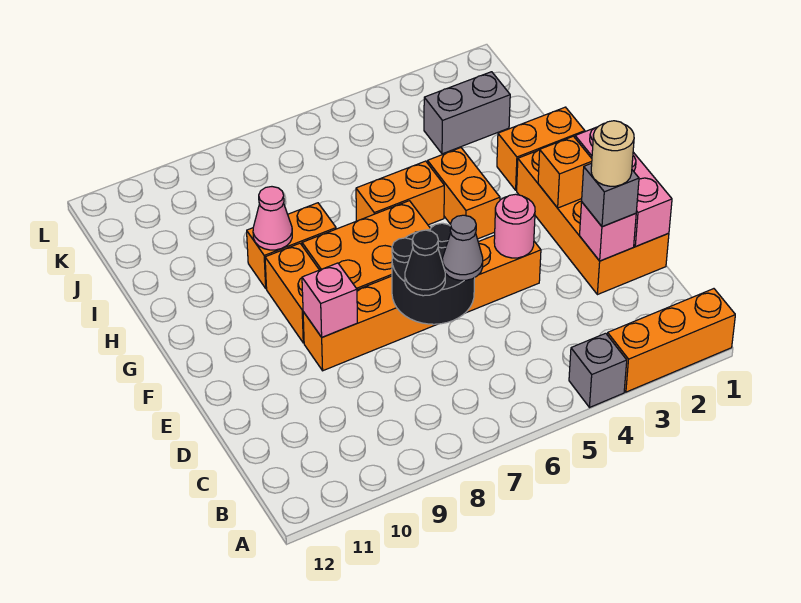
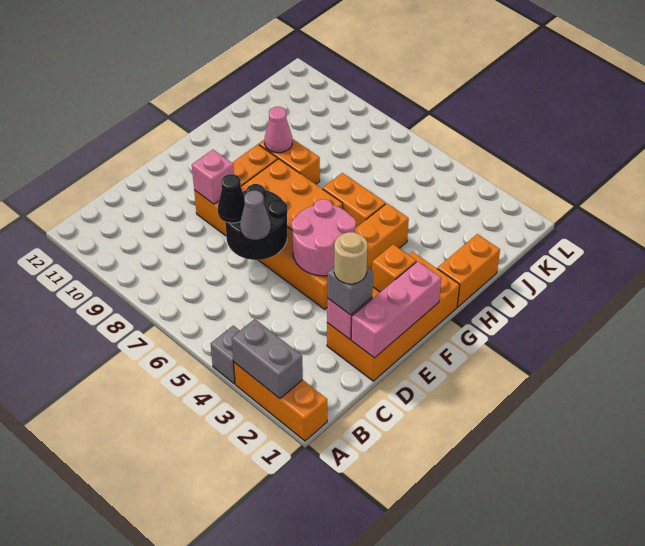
pink round brick E4 level 2 -> pink round brick E4:F5 level 2
orange brick H1:H2 level 1 -> orange brick H1:I1 level 1
grey brick J2:J3 level 1 -> grey brick A2:A3 level 2

